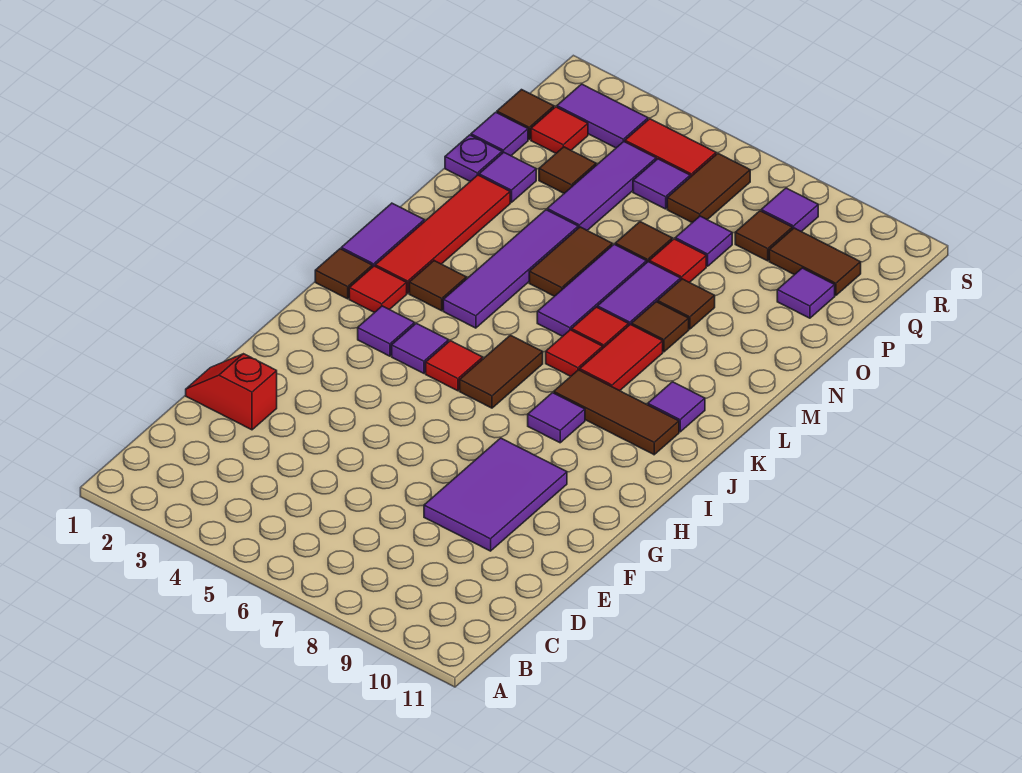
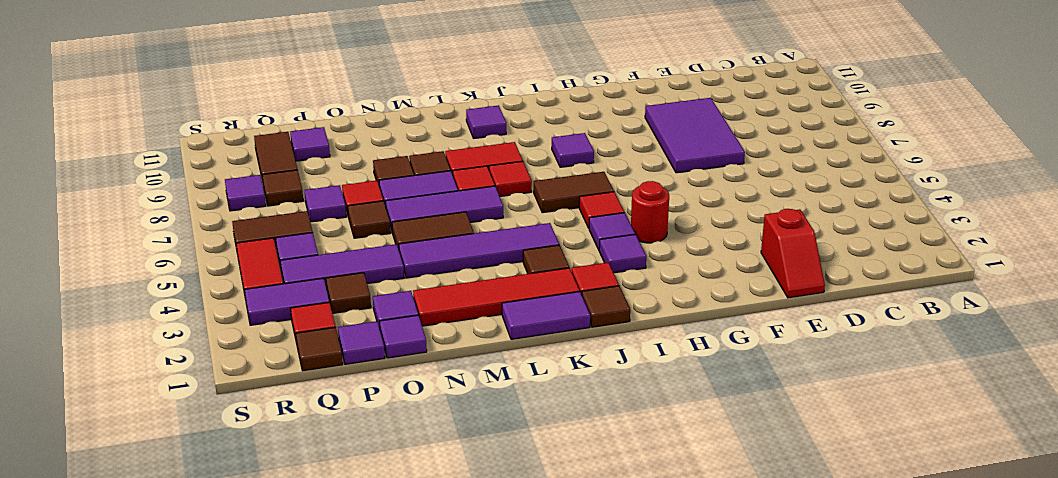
purple tile E8:G9 level 1 -> purple tile E7:F9 level 1
none -> red round brick H4 level 1
brown tile J8:J10 level 1 -> none
purple plate O1 level 1 -> purple tile O1 level 1
purple tile R2:R3 level 1 -> purple tile Q3:R3 level 1

